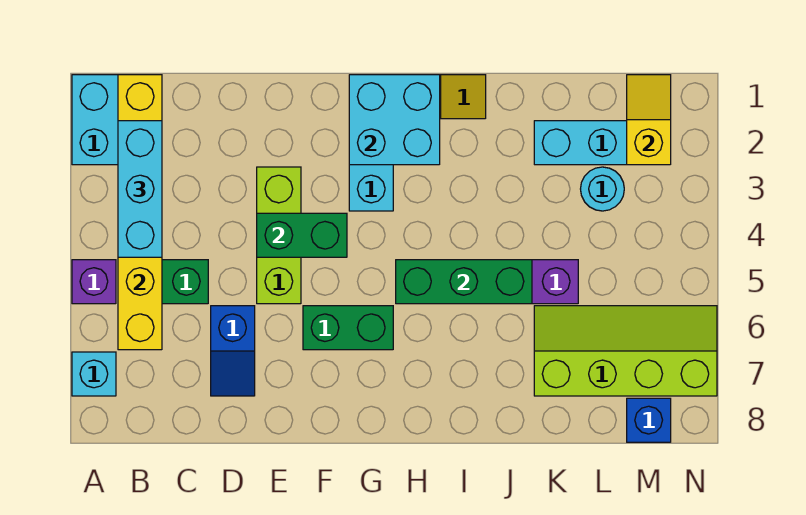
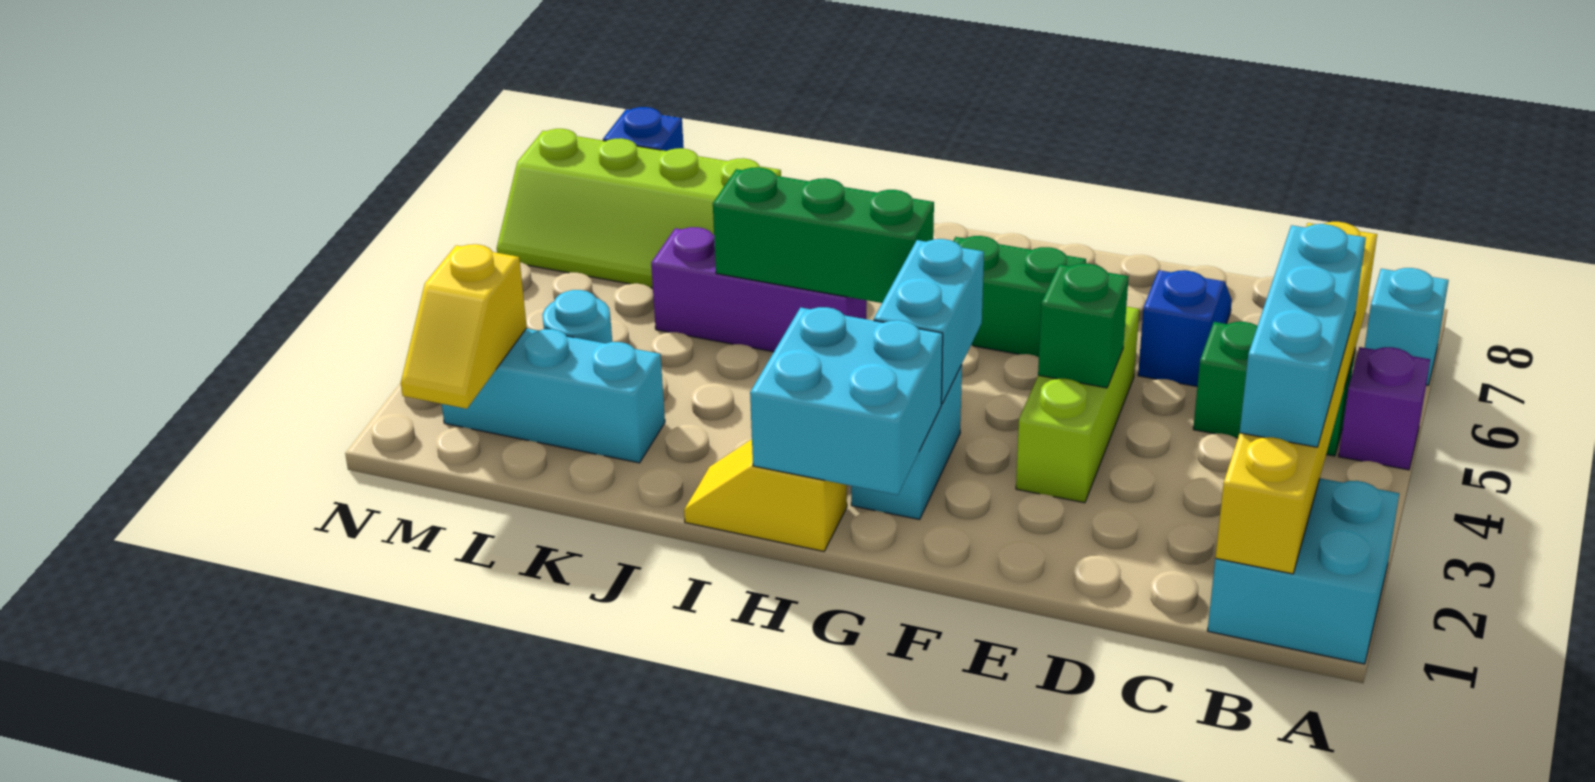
green brick E4:F4 level 2 -> green brick E4 level 2
none -> cyan brick G3:G4 level 2

